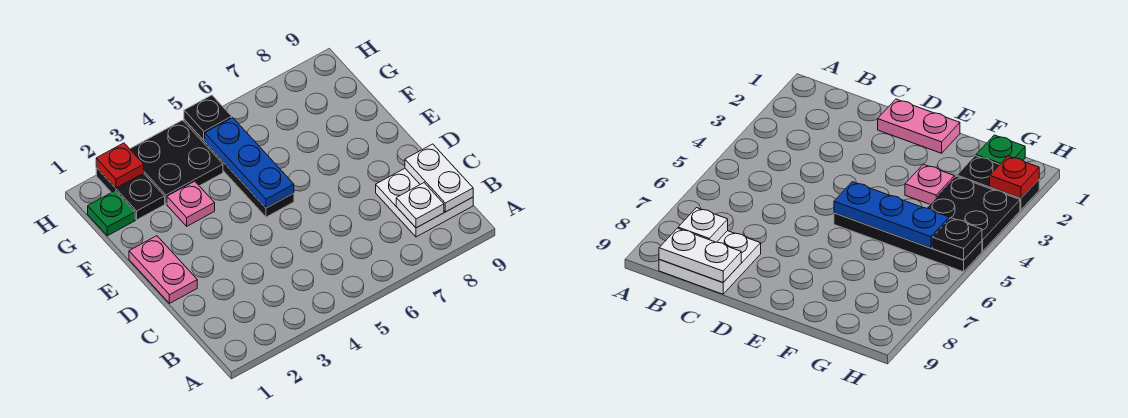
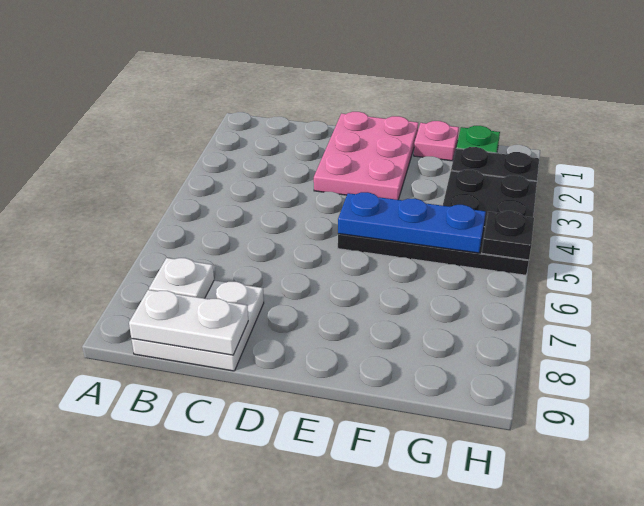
pink plate D1:E1 level 1 -> pink plate D1:E3 level 1
pink plate F3 level 1 -> pink plate F1 level 1
red plate H2 level 2 -> none

